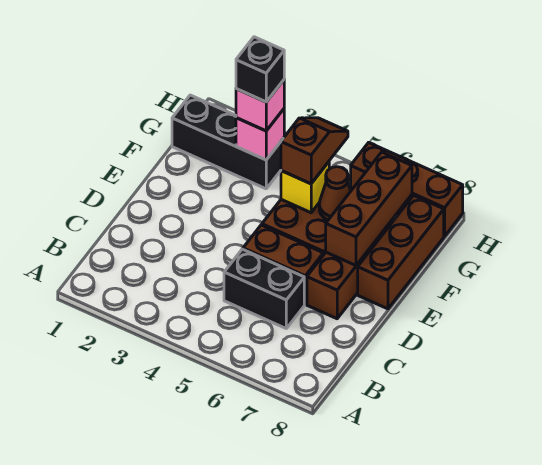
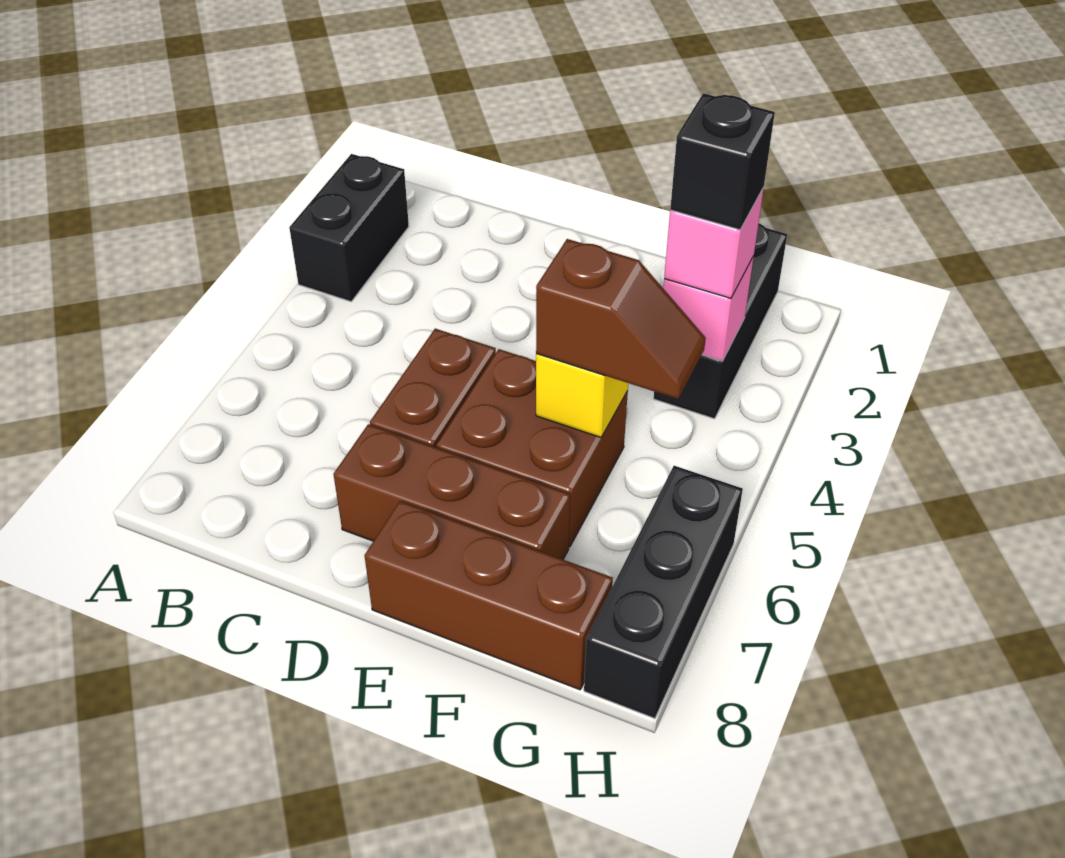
black brick C5:C6 level 1 -> black brick A2:A3 level 1
brown brick E7:G7 level 2 -> none
brown cone F6 level 2 -> none
brown brick H6:H8 level 1 -> black brick H6:H8 level 1

